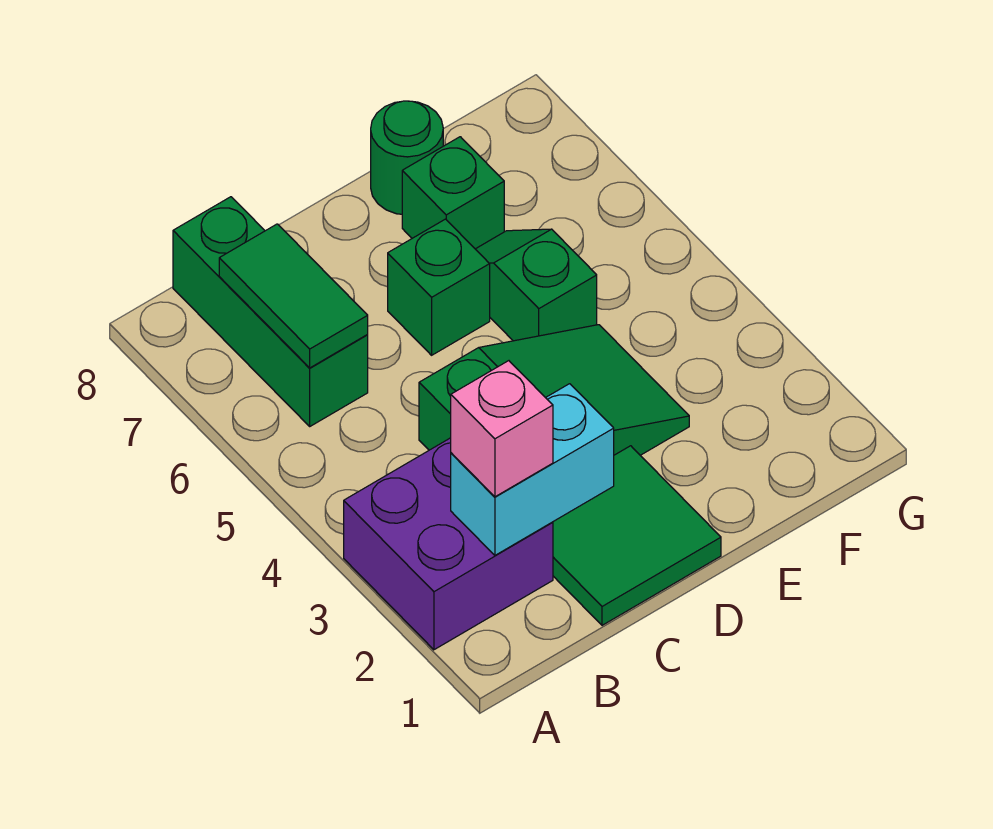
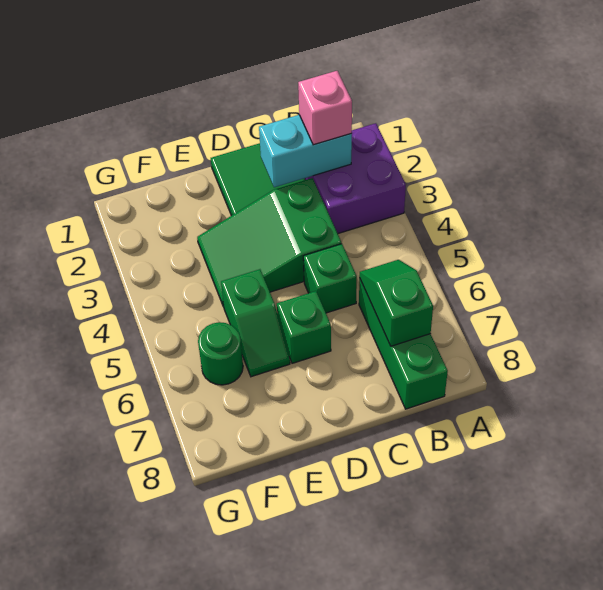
green tile B6:B7 level 2 -> green slope B6:B7 level 2 top 7
green brick E7 level 1 -> green brick C5 level 1
green round brick E8 level 1 -> green round brick F6 level 1

